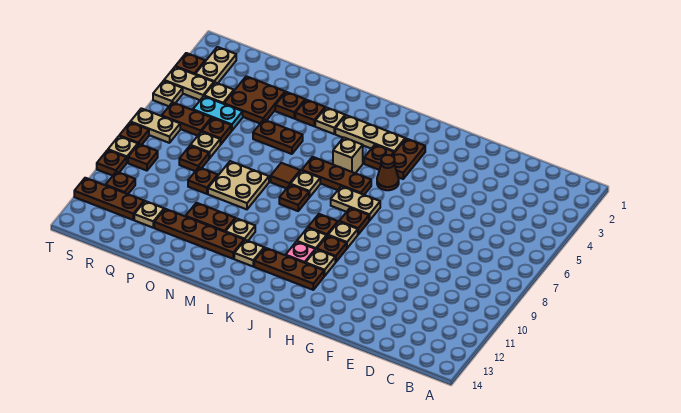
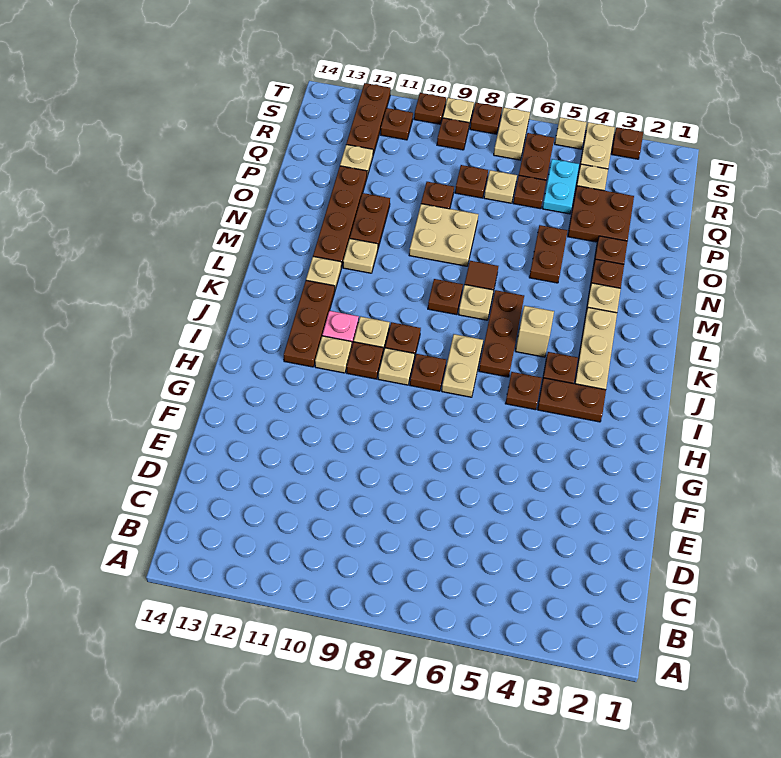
brown cone I5 level 1 -> brown plate I5 level 1
tan plate S2:S3 level 1 -> none

